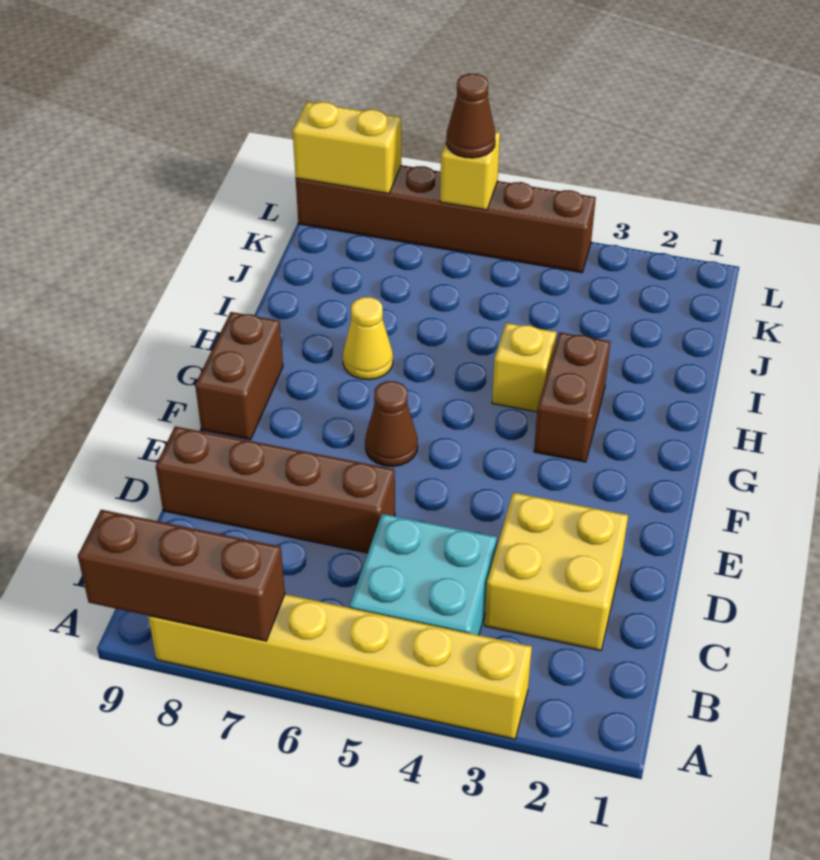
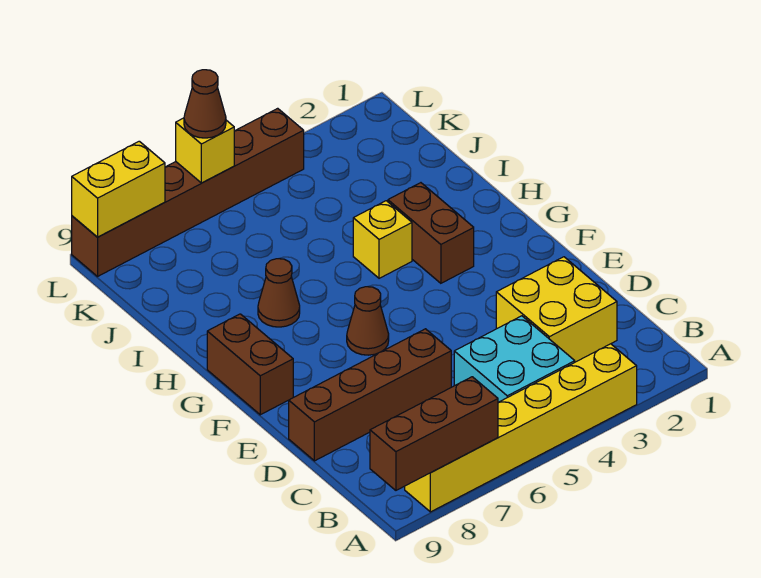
yellow cone H7 level 1 -> brown cone H7 level 1

